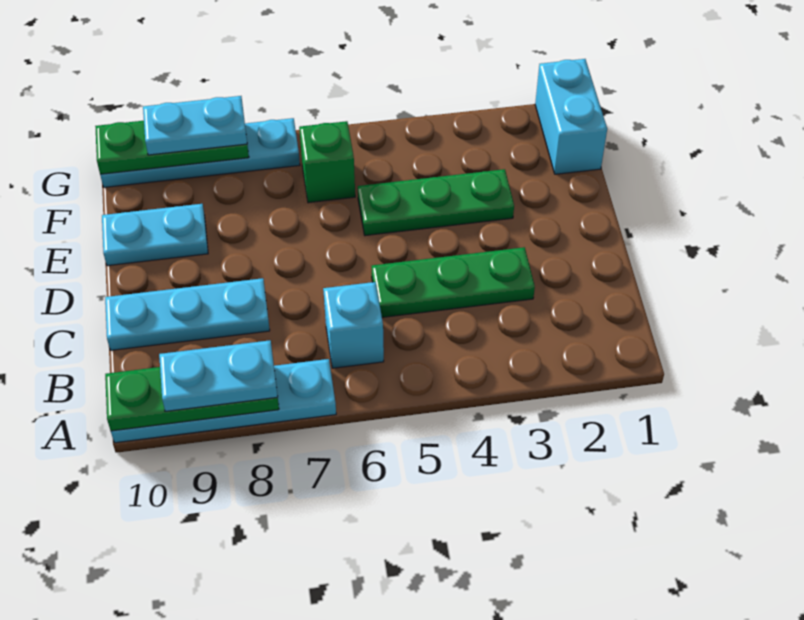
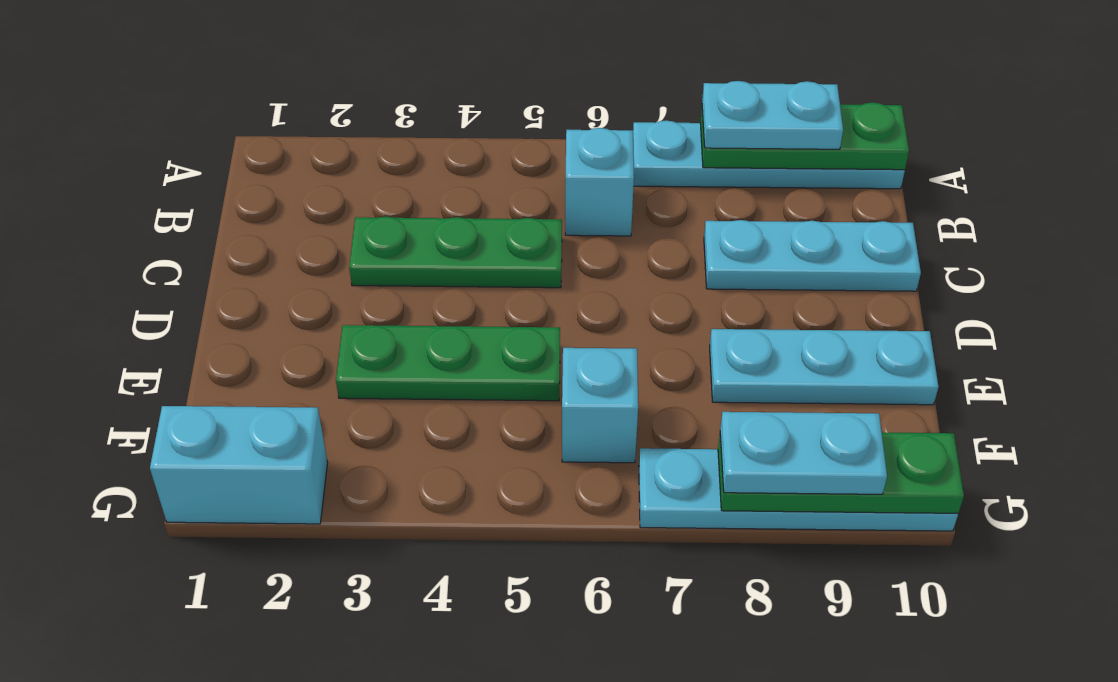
cyan plate E9:E10 level 1 -> cyan plate E8:E10 level 1
cyan brick F1:G1 level 1 -> cyan brick G1:G2 level 1
green brick F6 level 1 -> cyan brick F6 level 1

